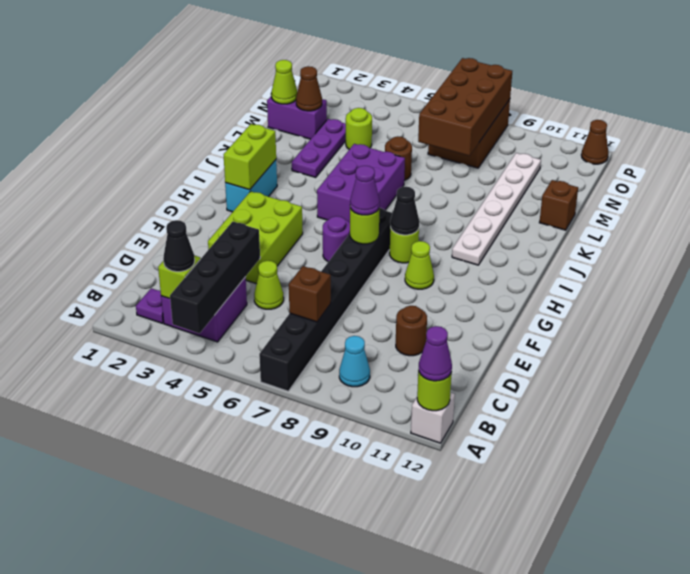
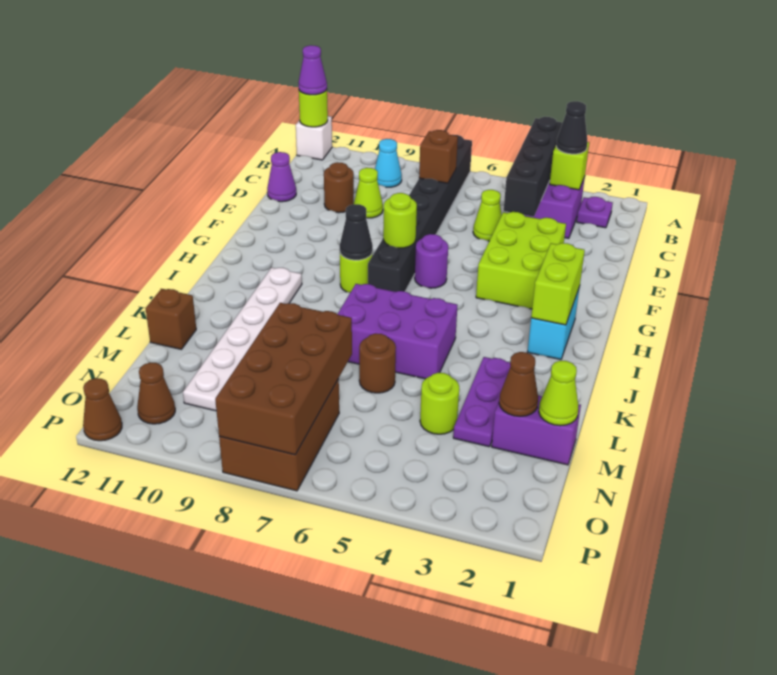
purple cone G7 level 3 -> purple cone D12 level 1
lime cone G9 level 1 -> lime cone D9 level 1
purple brick I5:K6 level 1 -> purple brick J5:K7 level 1
none -> brown cone O11 level 1

